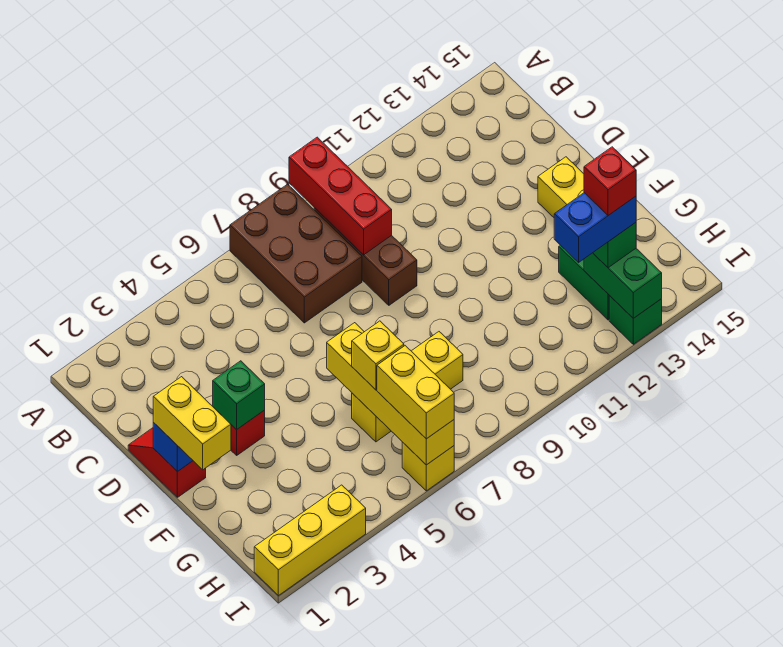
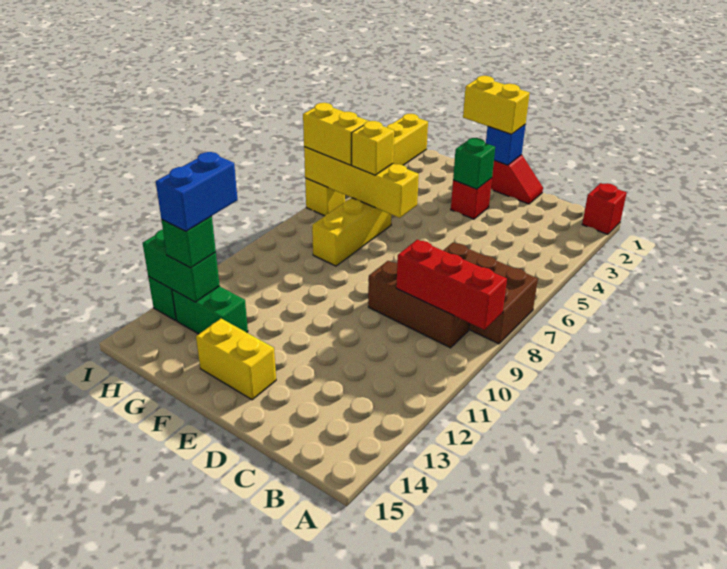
red brick H13 level 5 -> red brick A1 level 1

